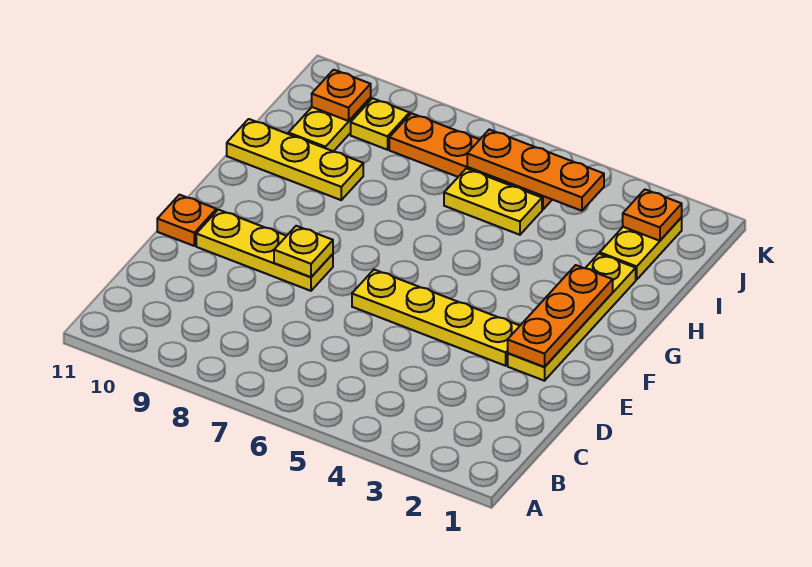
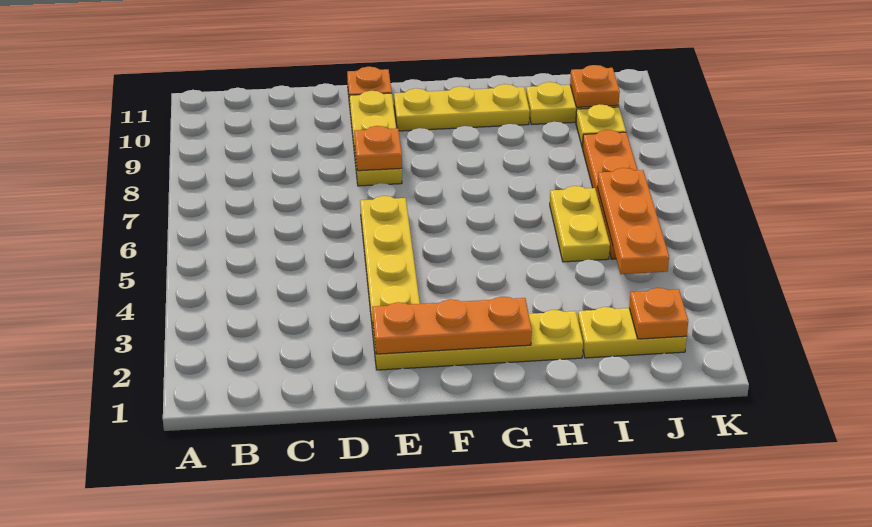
yellow plate E8 level 2 -> orange plate E8 level 2
yellow plate H9:H11 level 1 -> yellow plate F10:H10 level 1

